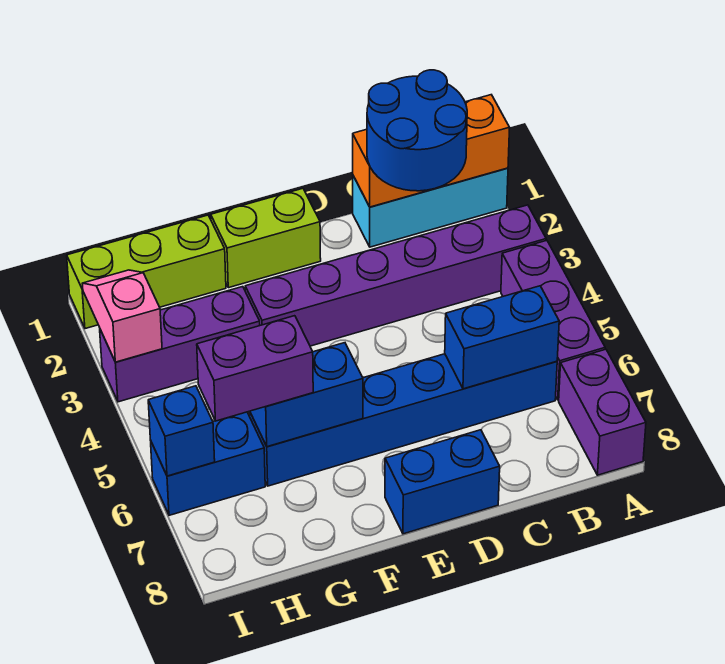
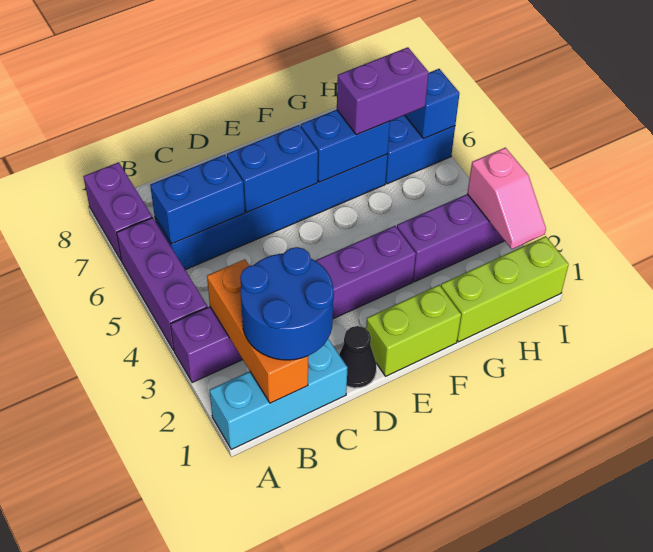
orange brick A1:C1 level 2 -> orange brick B1:B3 level 2
none -> black cone D1 level 1
blue brick D8:E8 level 1 -> blue brick D6:E6 level 2

